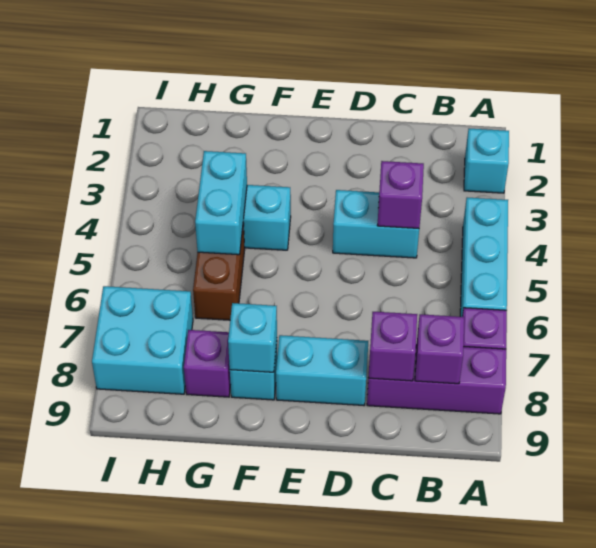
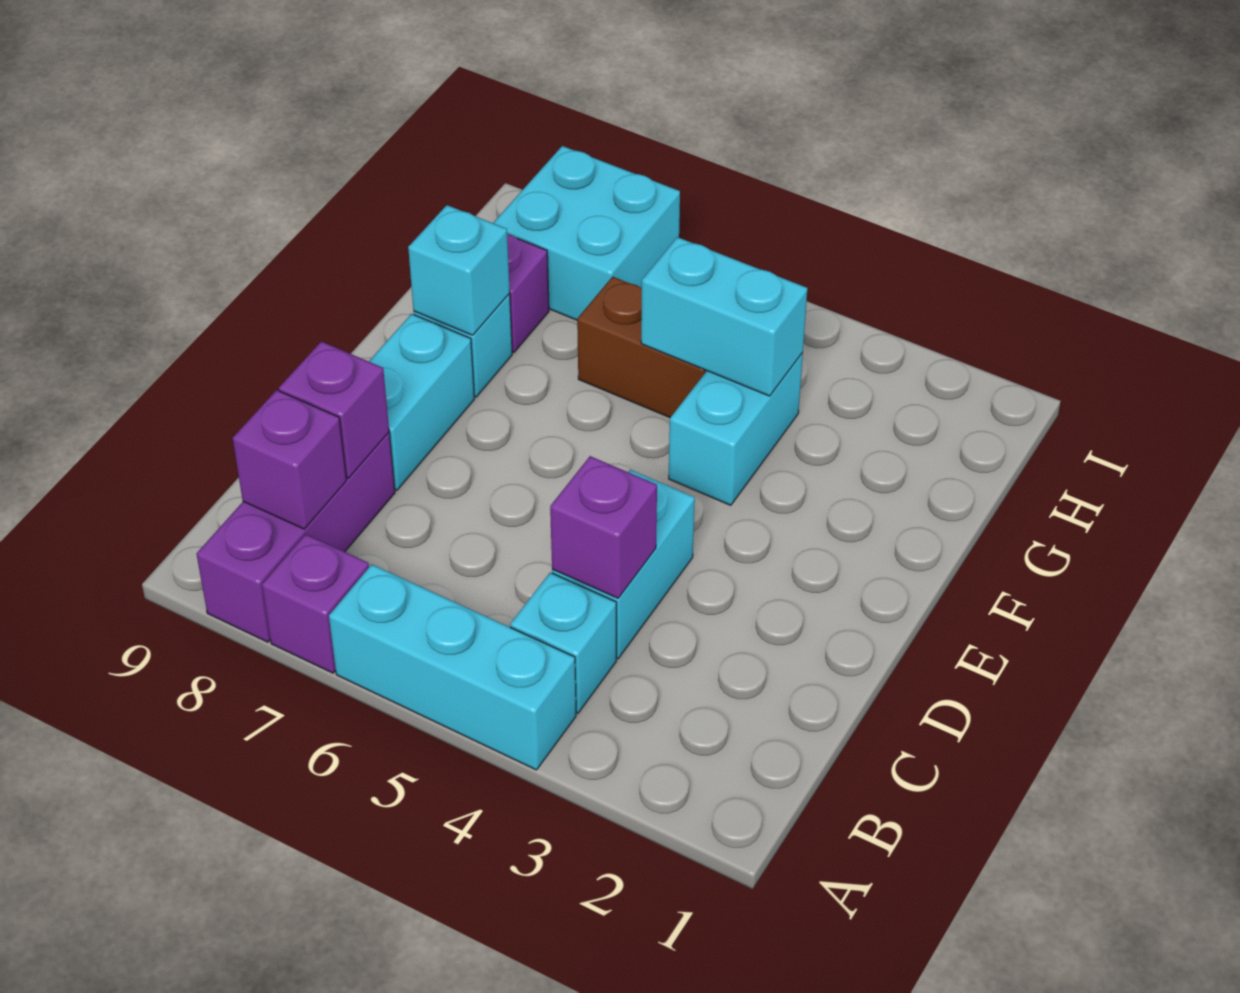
cyan brick A2 level 1 -> cyan brick B4 level 1

